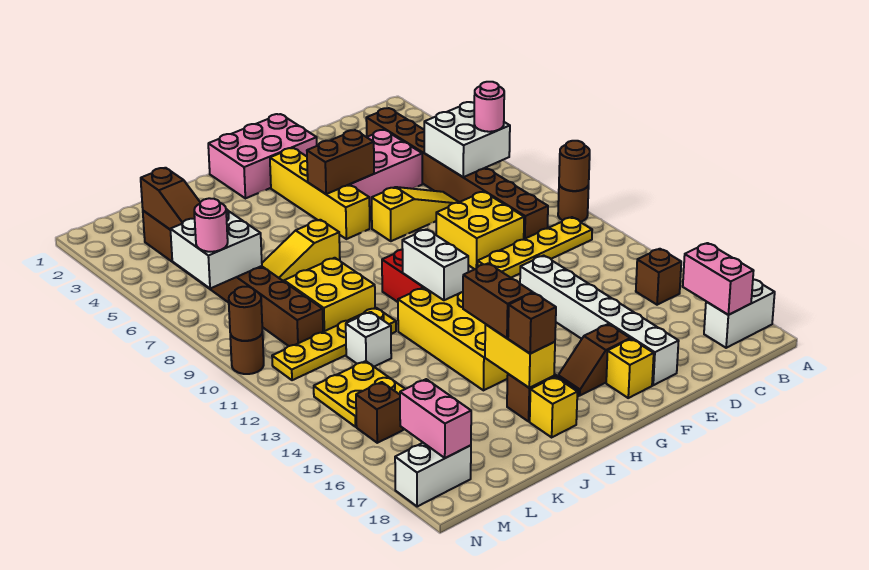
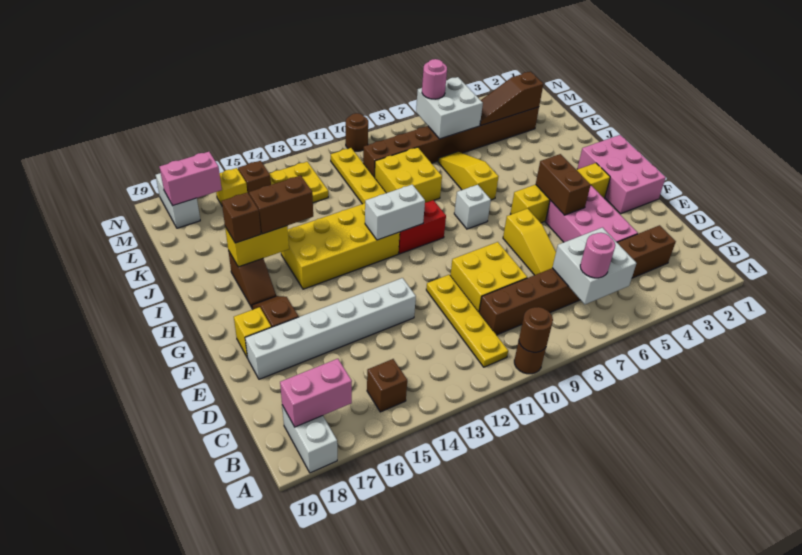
yellow brick I18 level 1 -> yellow brick M16 level 1
white brick K12 level 1 -> white brick H8 level 1
brown round brick N10 level 2 -> none

